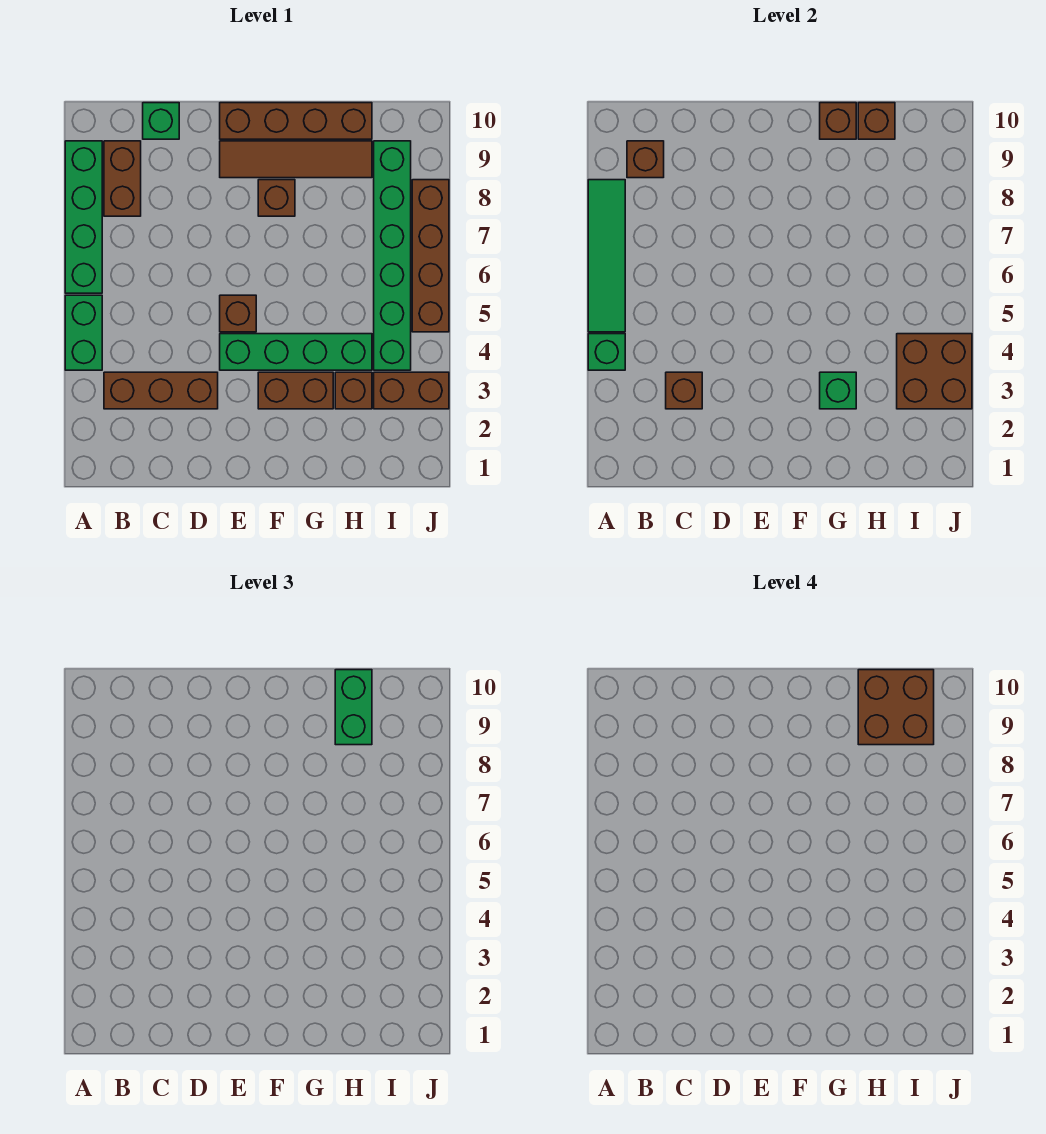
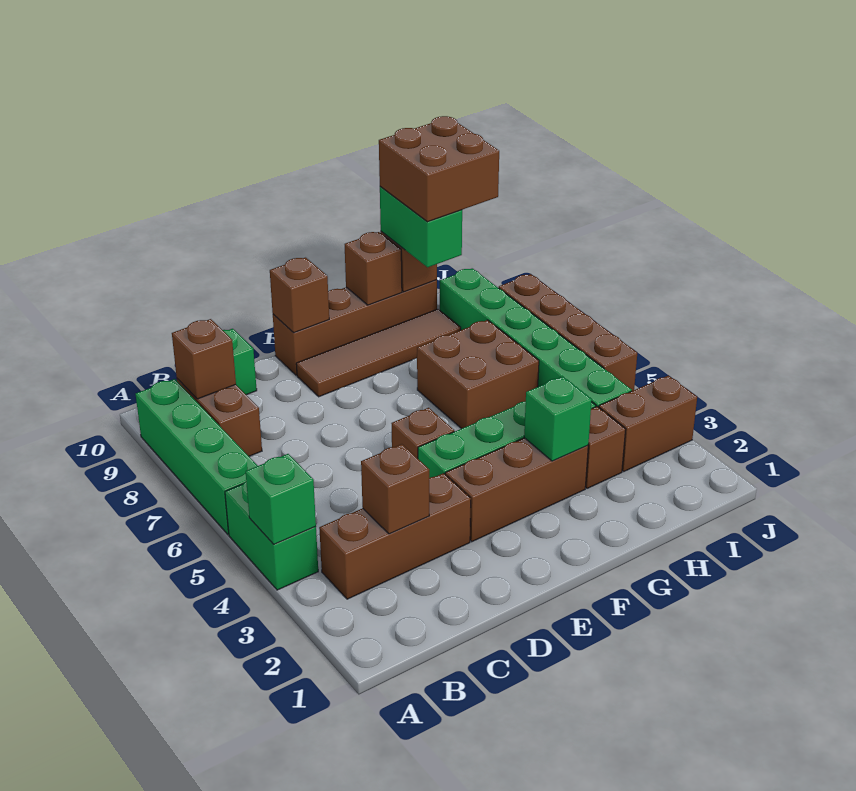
green tile A5:A8 level 2 -> none
brown brick F3:G3 level 1 -> brown brick E3:G3 level 1
brown brick F8 level 1 -> brown brick E10 level 2
brown brick I3:J4 level 2 -> brown brick G6:H7 level 1

